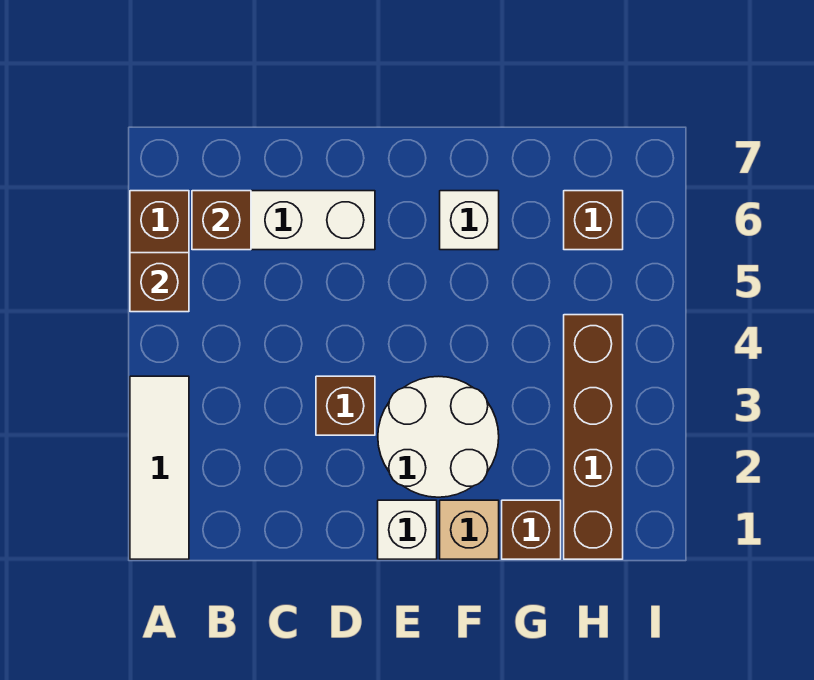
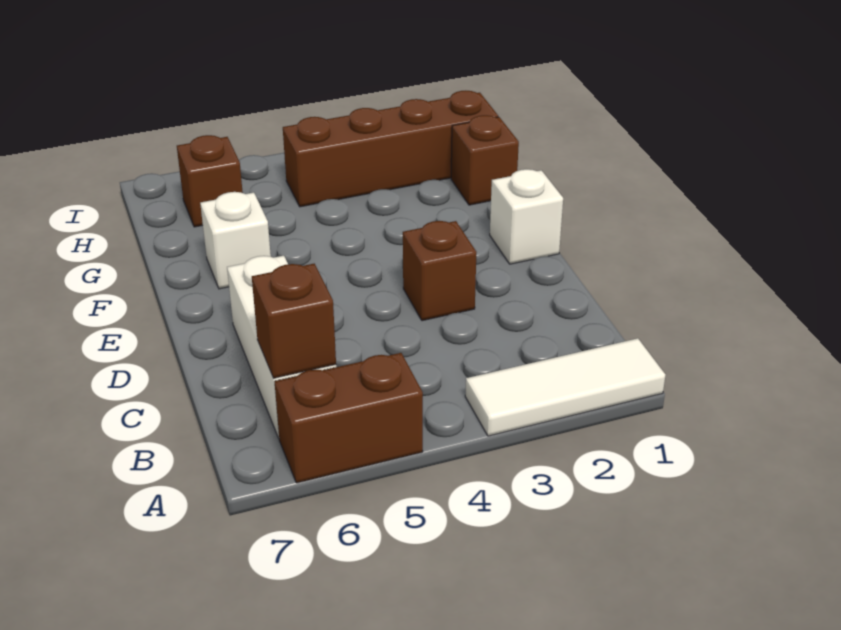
brown brick A5 level 2 -> none
white round brick E2:F3 level 1 -> none
tan brick F1 level 1 -> none

